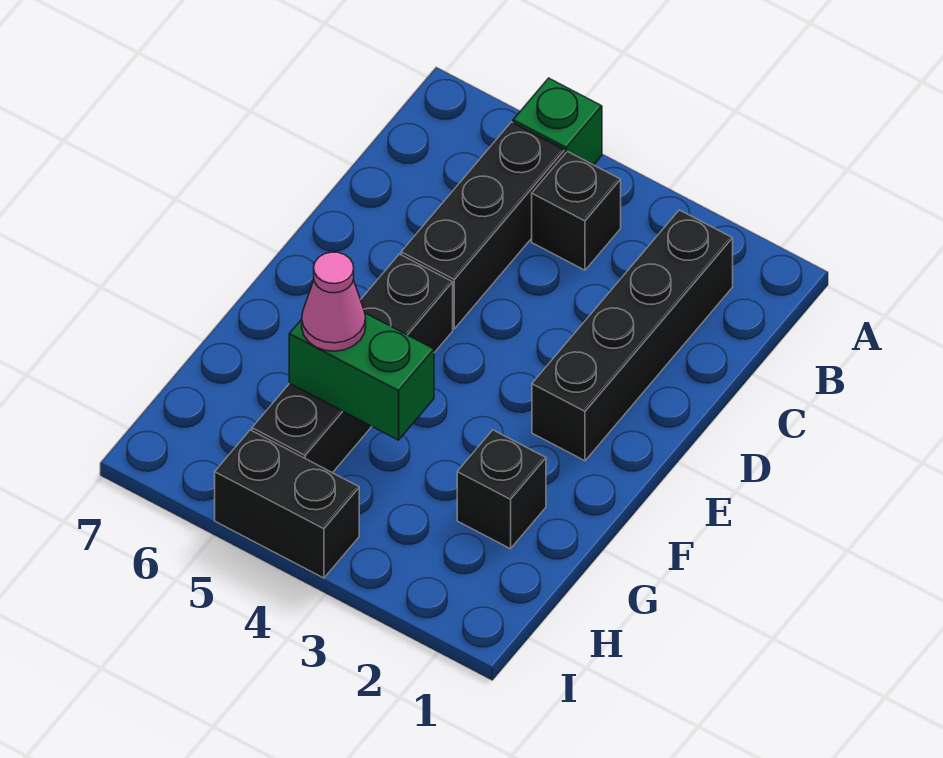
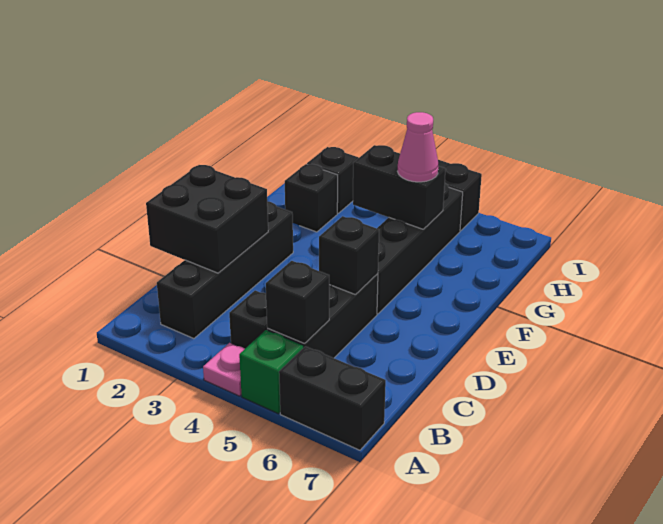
none -> pink plate A4 level 1
none -> black brick A6:A7 level 1
none -> black brick B5 level 2
none -> black brick C1:D2 level 2
none -> black brick D5 level 2
green brick G4:G5 level 2 -> black brick G4:G5 level 2
none -> black brick H2 level 1

